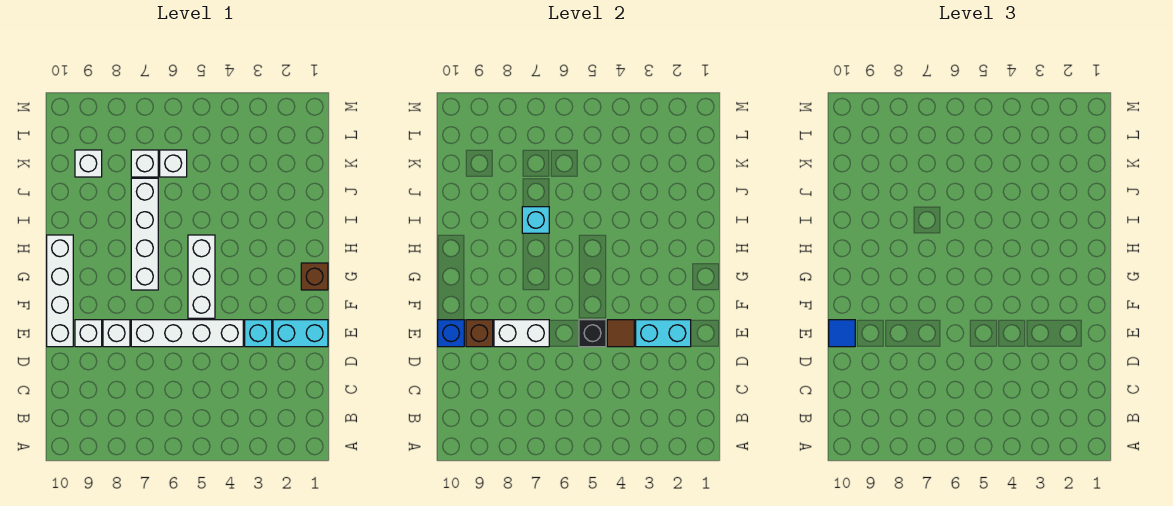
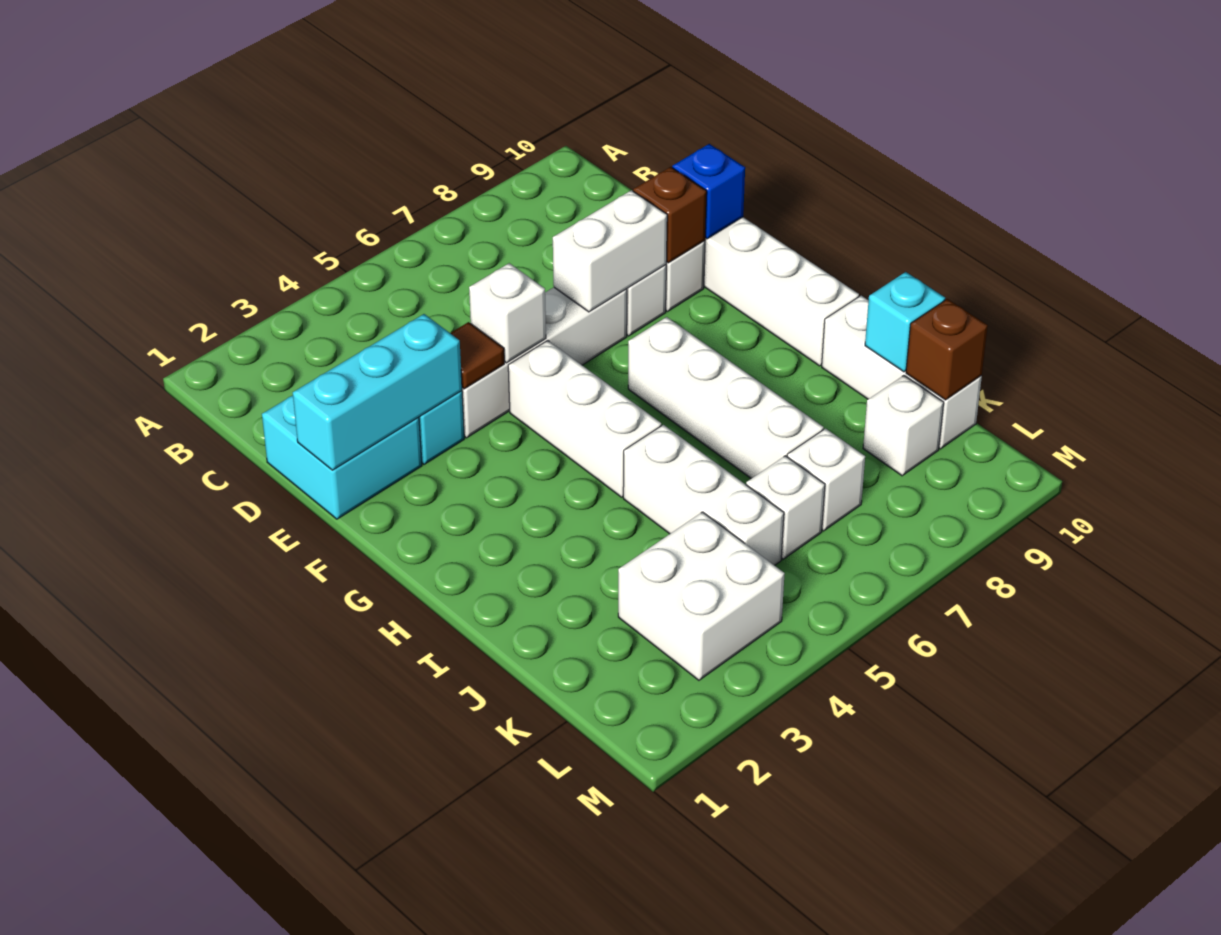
cyan brick E1:E2 level 1 -> cyan brick D1:E2 level 1
cyan brick E2:E3 level 2 -> cyan brick E1:E3 level 2
black brick E5 level 2 -> white brick E5 level 2
blue tile E10 level 3 -> none
brown brick G1 level 1 -> brown brick K10 level 2
none -> white brick I5:K5 level 1
cyan brick I7 level 2 -> cyan brick J10 level 2
none -> white brick I10:K10 level 1
none -> white brick K3:L4 level 1

